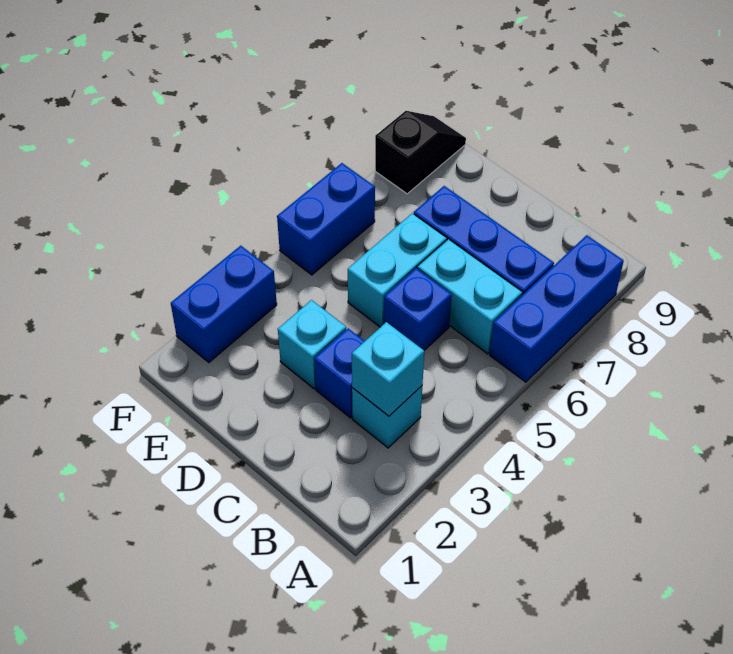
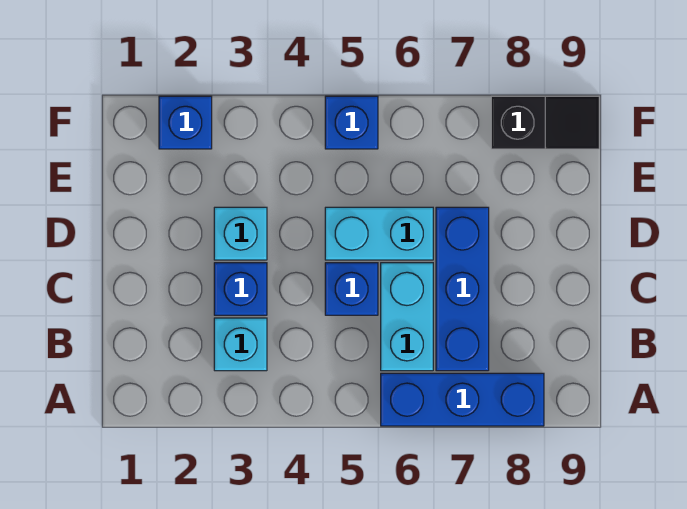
cyan brick B3 level 2 -> none
blue brick F2:F3 level 1 -> blue brick F2 level 1
blue brick F5:F6 level 1 -> blue brick F5 level 1

